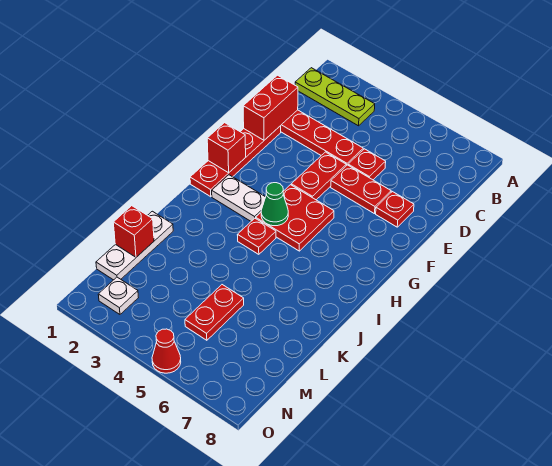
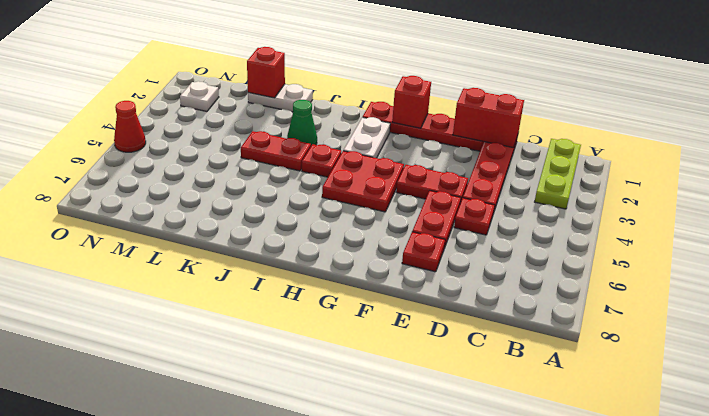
green cone H4 level 2 -> green cone J3 level 1
white plate K1:M1 level 1 -> white plate K1:L1 level 1
red plate L5:M5 level 1 -> red plate J4:K4 level 1

